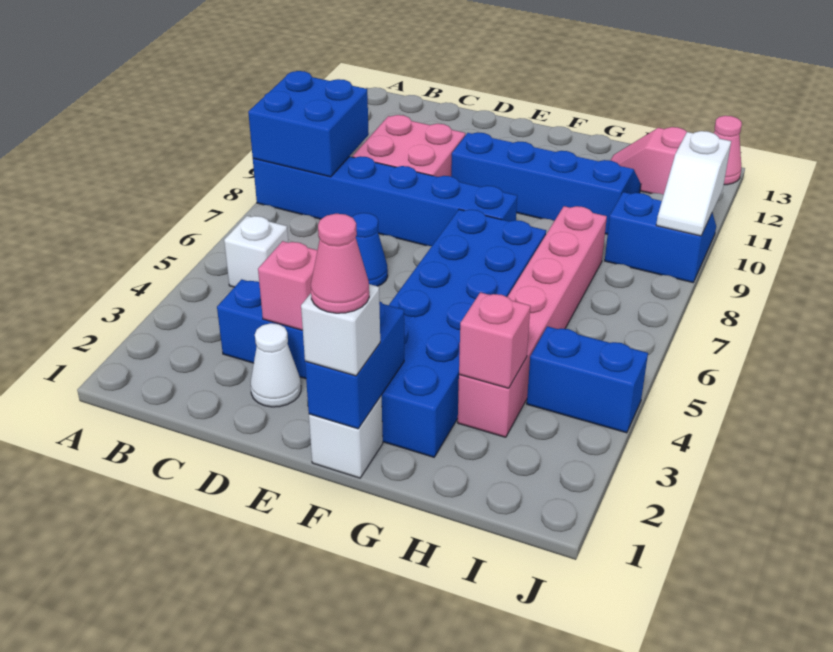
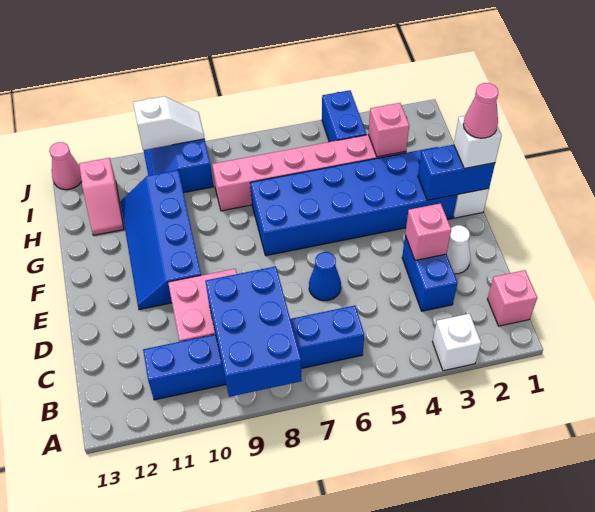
blue brick A8:F8 level 1 -> blue brick B6:B11 level 1
blue brick A8:B9 level 2 -> blue brick A8:C9 level 2
none -> pink brick B1 level 1
white brick B5 level 1 -> white brick A3 level 1

